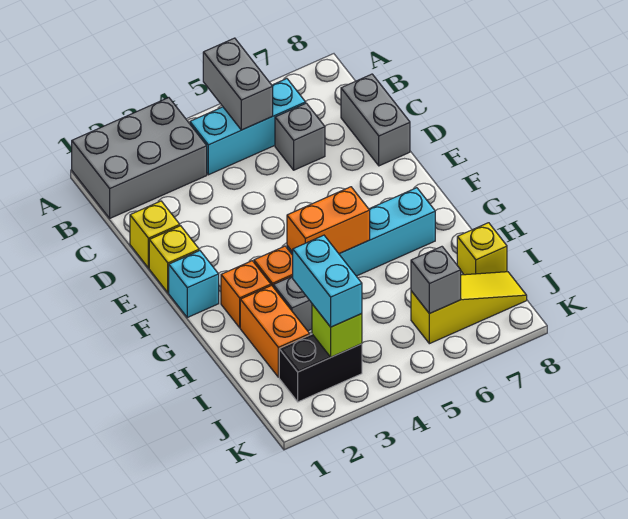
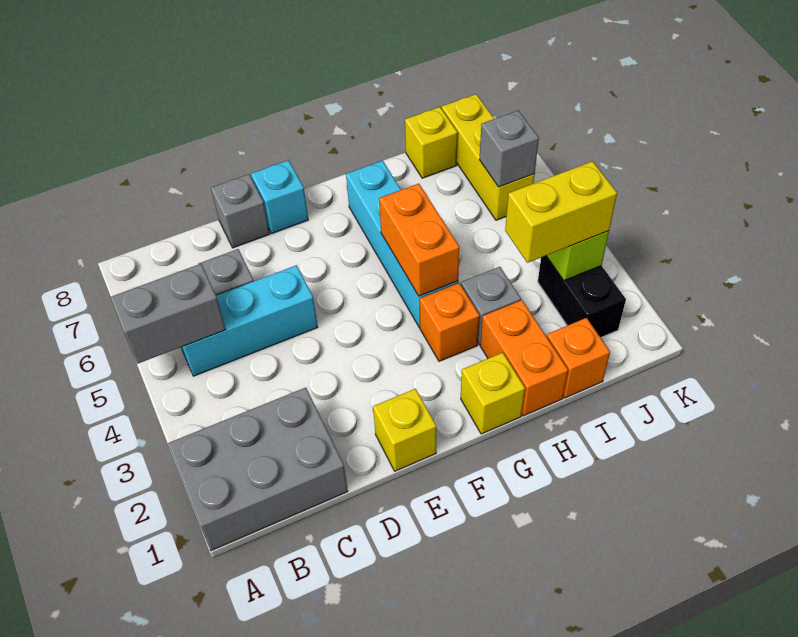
grey brick A1:B3 level 1 -> grey brick A1:C2 level 1
cyan brick B4:B6 level 1 -> cyan brick B5:D5 level 1
grey brick C8:D8 level 1 -> grey brick D8 level 1
yellow brick D1 level 1 -> yellow brick G1 level 1
cyan brick F1 level 1 -> cyan brick E8 level 1
orange brick G2 level 1 -> orange brick I1 level 1
orange brick H2:I2 level 1 -> orange brick H1:H2 level 1
cyan brick I3:J3 level 3 -> yellow brick I3:J3 level 3
yellow slope J6:J8 level 1 top 6 -> yellow brick J6:J8 level 1

